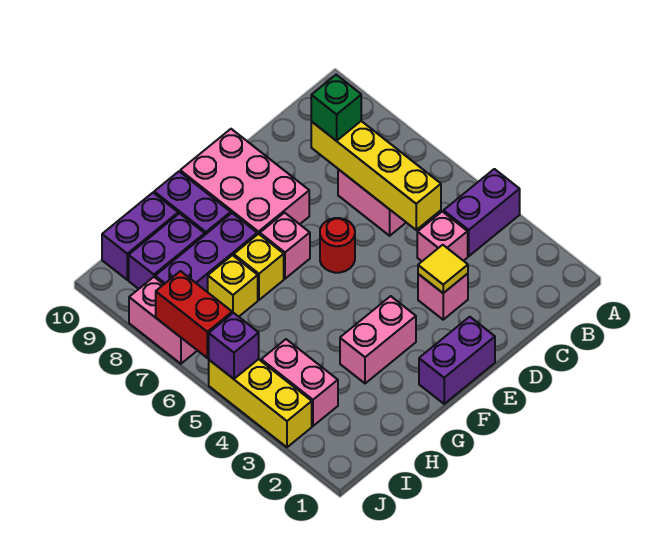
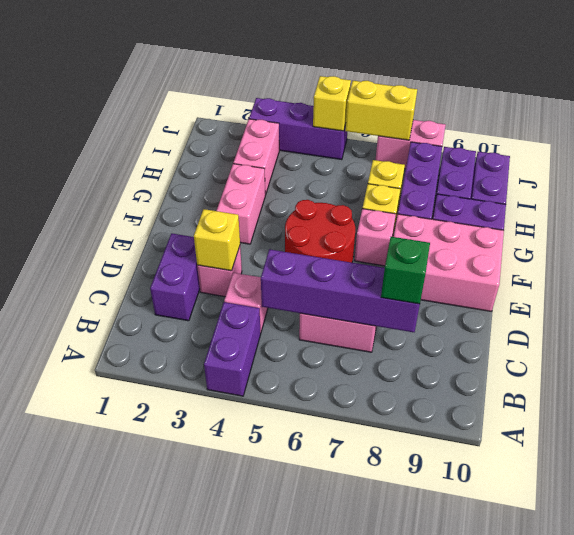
yellow brick C5:C8 level 2 -> purple brick C5:C8 level 2
yellow tile D3 level 2 -> yellow brick D3 level 2
purple brick E1:F1 level 1 -> purple brick C2:D2 level 1
red round brick E6 level 1 -> red round brick E5:F6 level 1
pink brick I3:I4 level 1 -> pink brick H3:I3 level 1
yellow brick J3:J5 level 1 -> purple brick J3:J5 level 1
purple brick J5 level 2 -> yellow brick J5 level 2
red brick J6:J7 level 2 -> yellow brick J6:J7 level 2

